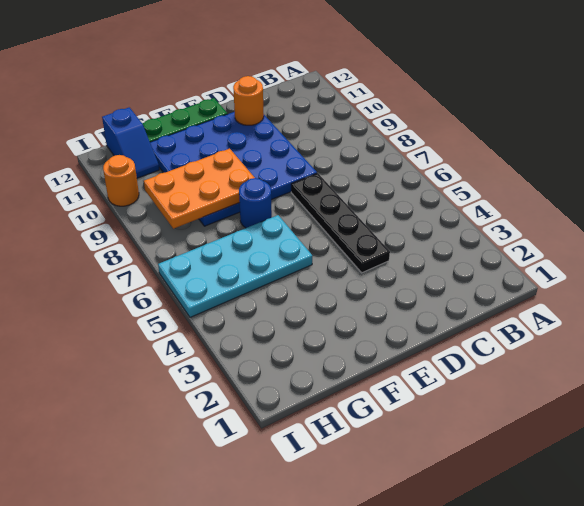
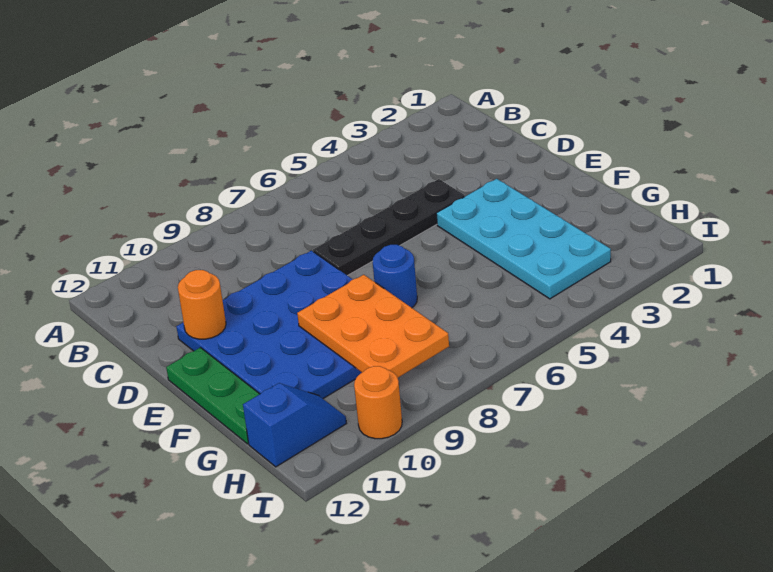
cyan plate F5:I6 level 1 -> cyan plate E3:H4 level 1

